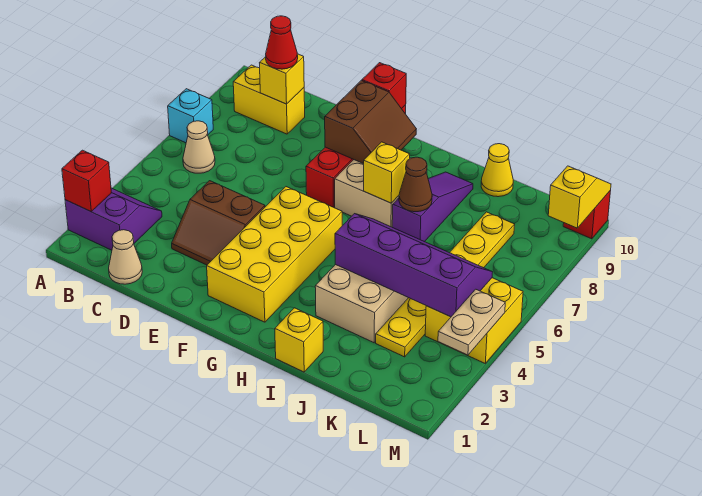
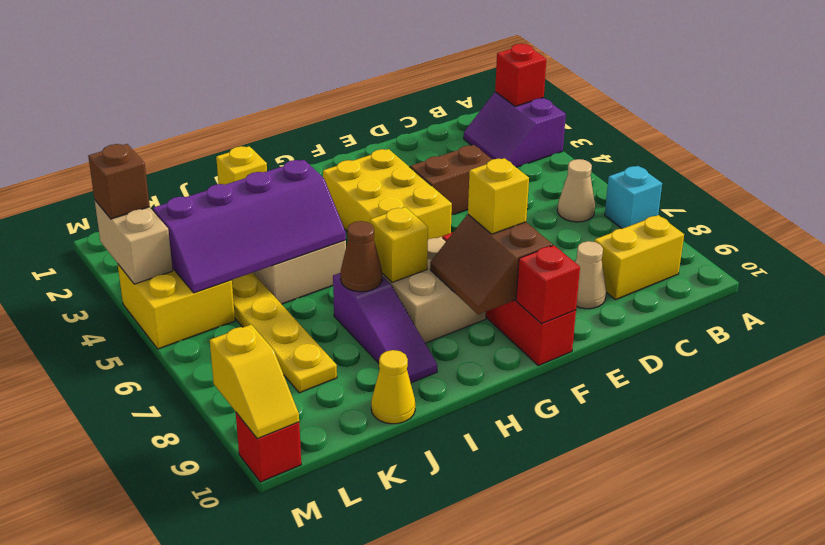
purple slope A2:B3 level 1 top 2 -> purple slope A2:B3 level 1 top A
tan cone C1 level 1 -> tan cone D9 level 1
yellow brick C9 level 2 -> yellow brick F8 level 3
red cone C9 level 3 -> none
yellow brick F2:G5 level 1 -> yellow brick F3:G5 level 1
tan plate M3:M4 level 2 -> tan brick M3:M4 level 2
none -> brown brick M3 level 3

